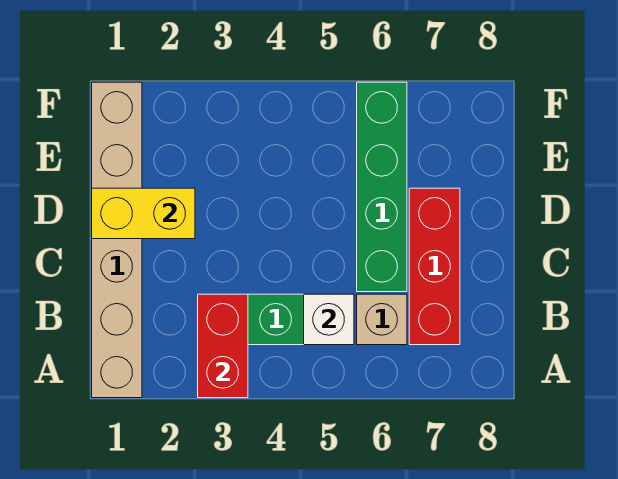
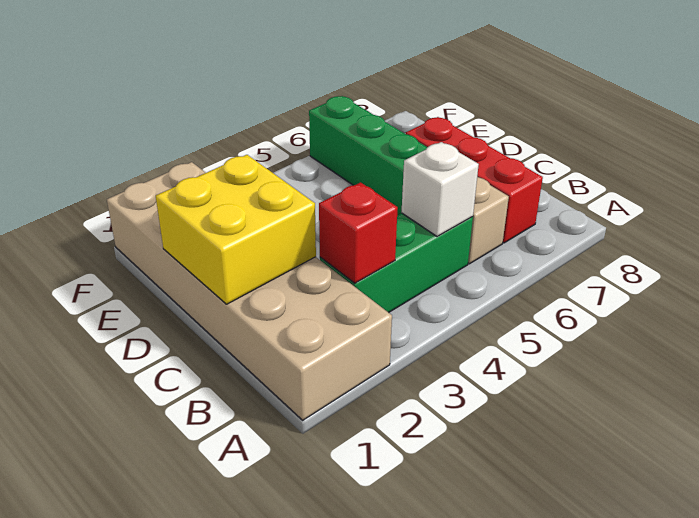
tan brick A1:F1 level 1 -> tan brick A1:F2 level 1
red brick A3:B3 level 2 -> red brick B3 level 2
yellow brick D1:D2 level 2 -> yellow brick C1:D2 level 2

